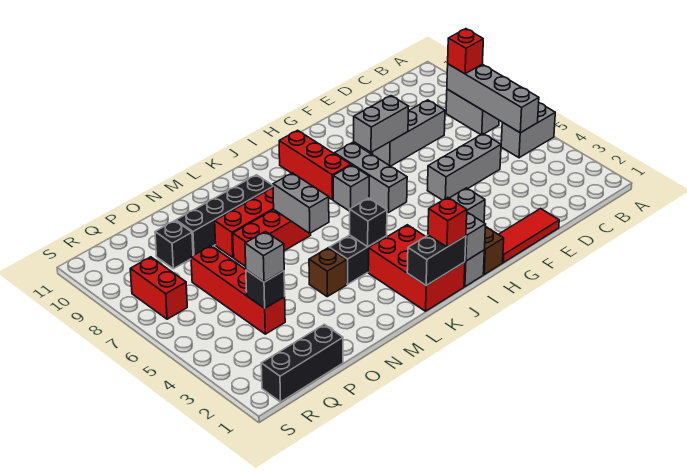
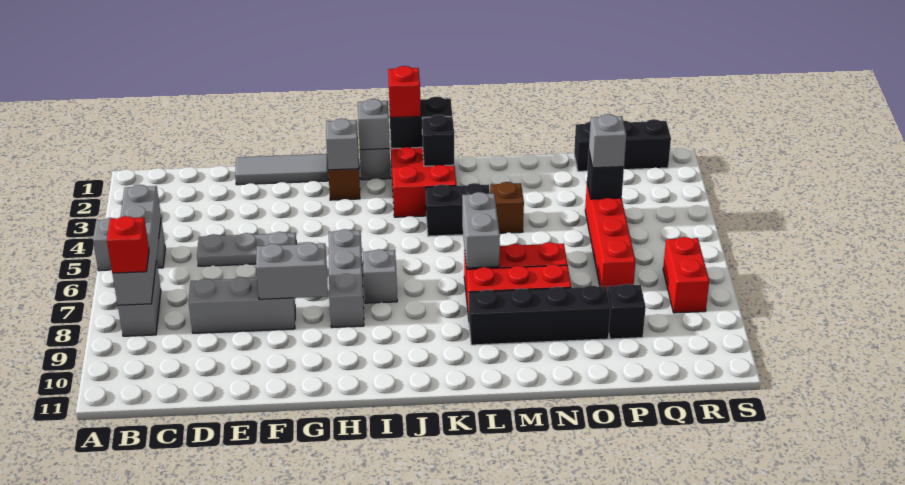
grey brick D5:F5 level 1 -> grey plate D5:F5 level 1
red tile E1:G1 level 1 -> grey tile E1:G1 level 1
red brick I8:I10 level 1 -> none
black brick K4 level 2 -> black brick K2 level 2

